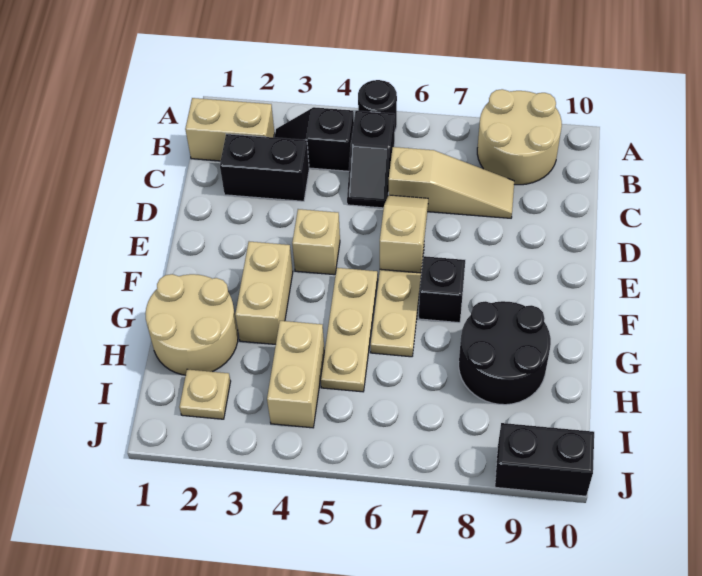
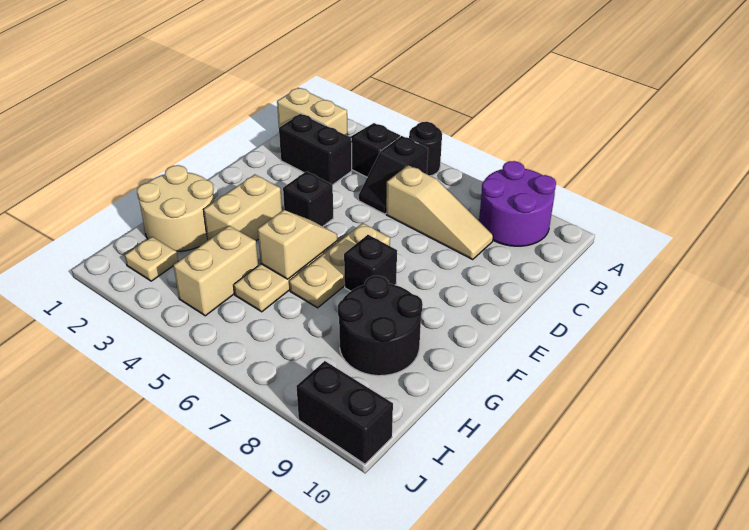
tan round brick A8:B9 level 1 -> purple round brick A8:B9 level 1
tan slope D6:E6 level 2 top E -> tan slope F5:G5 level 2 top G
tan brick E4 level 1 -> black brick E4 level 1

